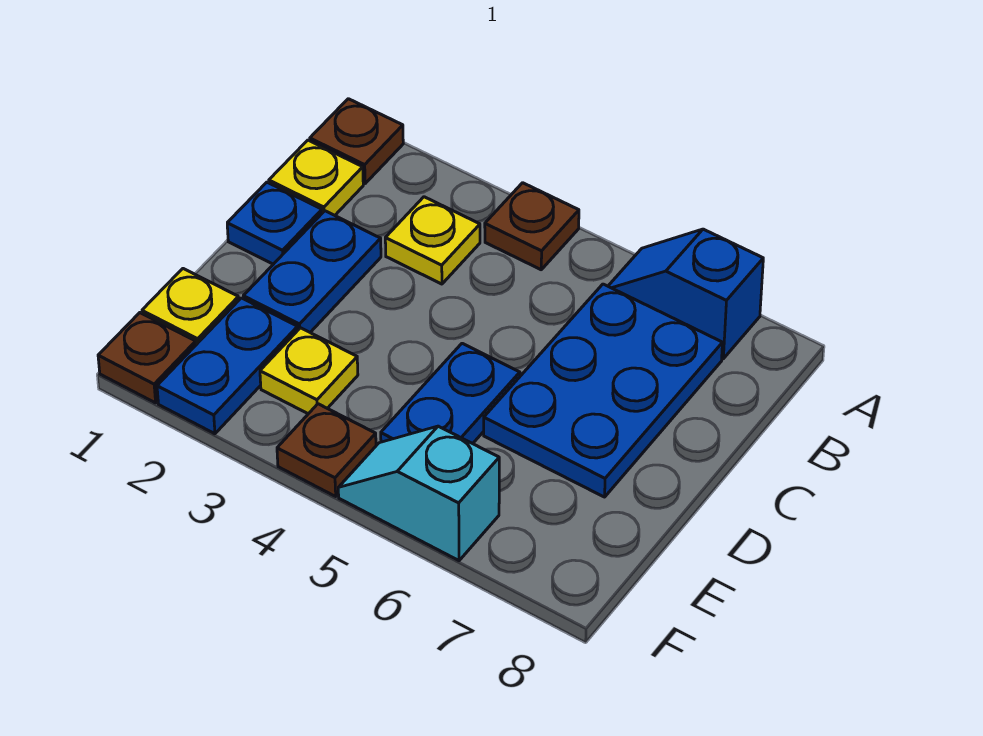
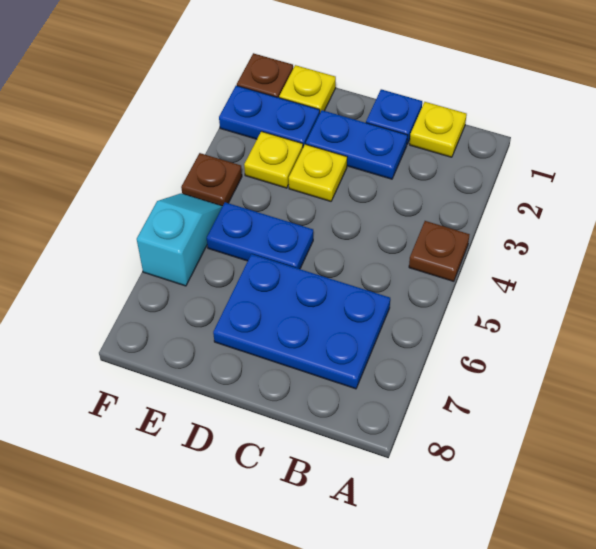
brown plate A1 level 1 -> none
blue slope A6:A7 level 1 top 7 -> none
yellow plate B3 level 1 -> yellow plate D3 level 1

